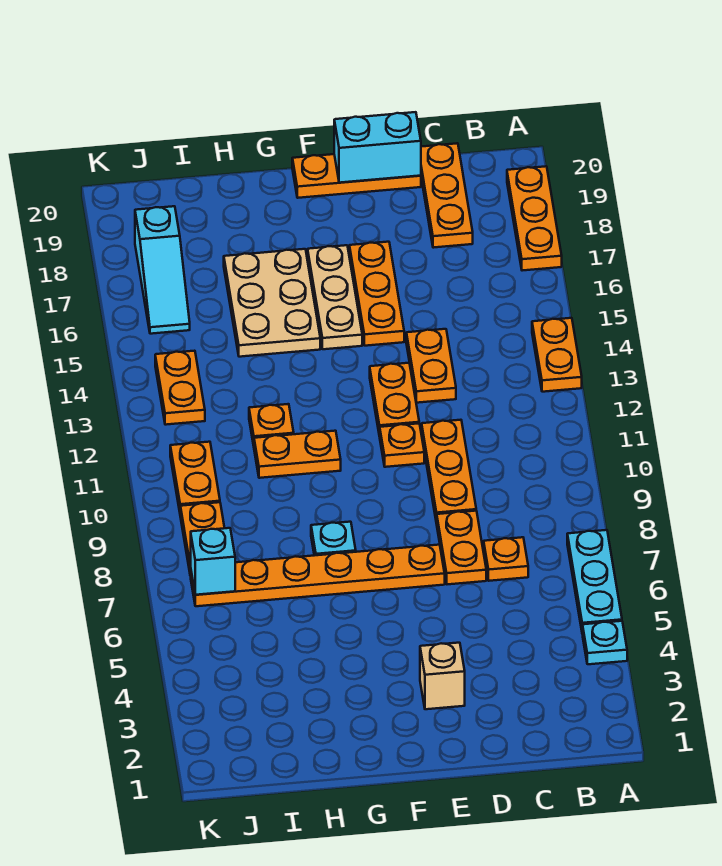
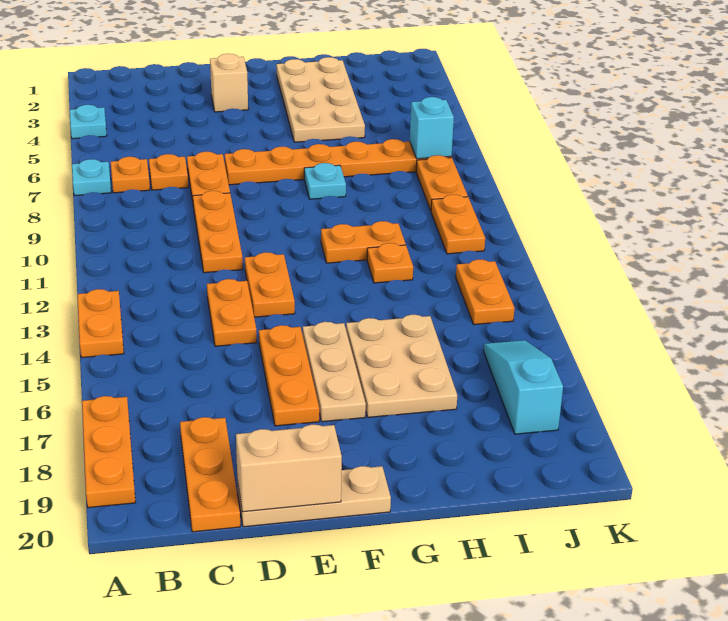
cyan plate A5:A7 level 1 -> cyan plate A7 level 1
orange plate D20:F20 level 1 -> tan plate D20:F20 level 1
cyan brick D20:E20 level 2 -> tan brick D20:E20 level 2
orange plate E11 level 1 -> orange plate B7 level 1
none -> tan plate G2:H5 level 1

